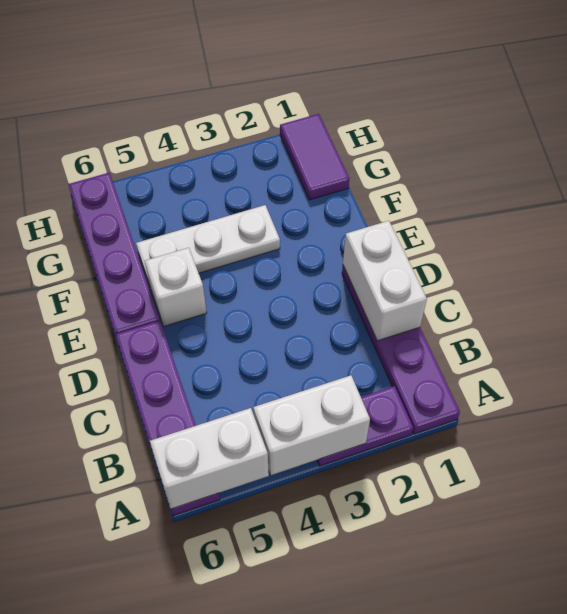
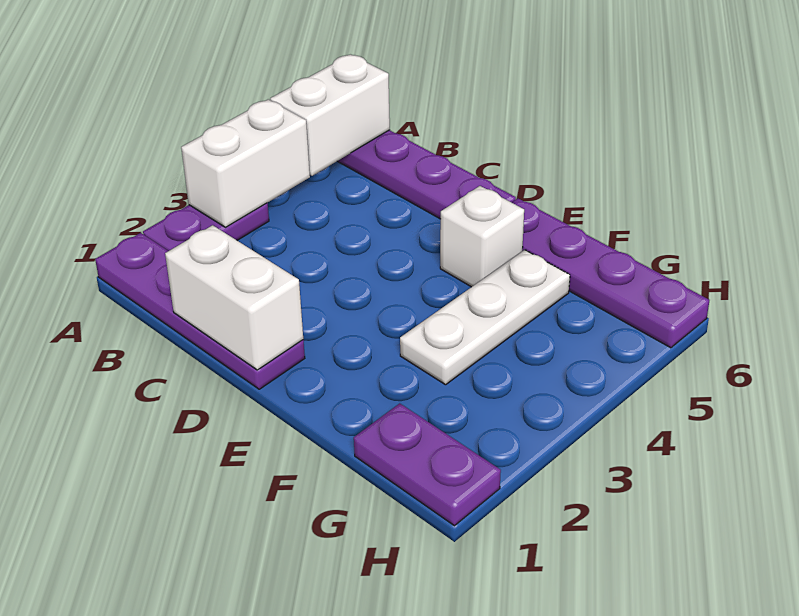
purple tile G1:H1 level 1 -> purple plate G1:H1 level 1

